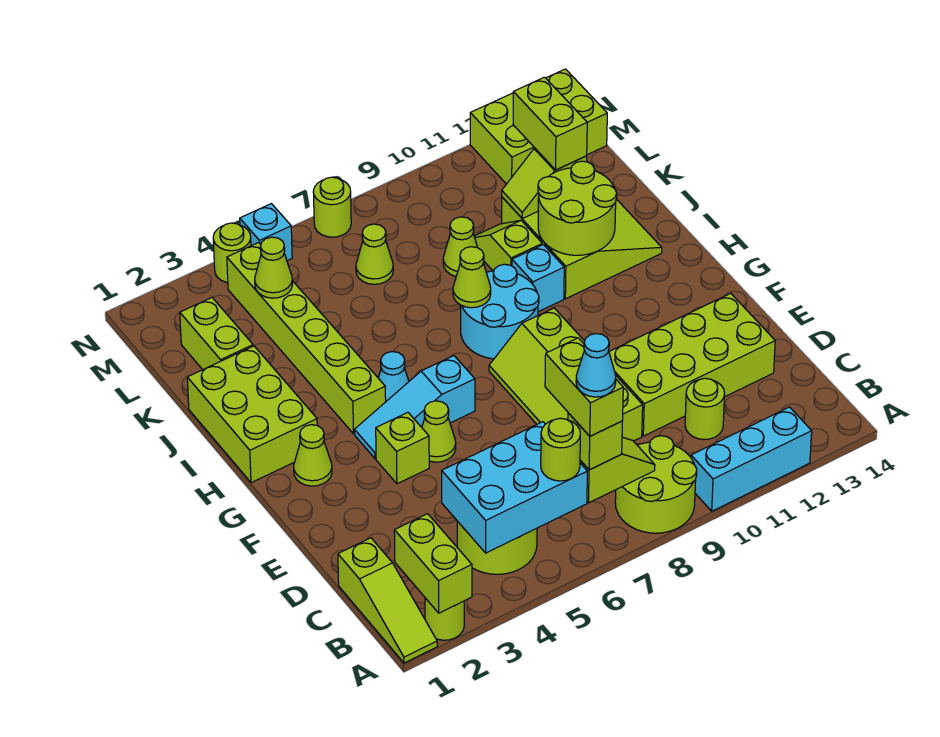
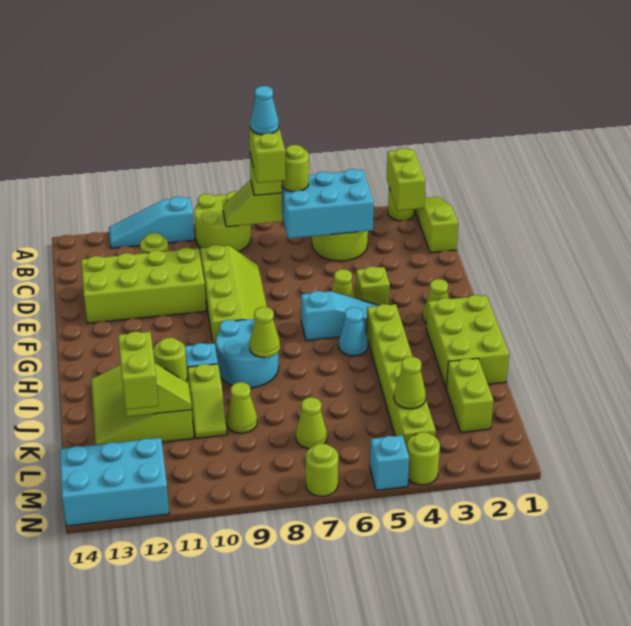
cyan brick A10:A12 level 1 -> cyan slope A10:A12 level 1 top 10
lime round brick I11:J12 level 2 -> lime round brick J11 level 2
lime brick M12:N14 level 1 -> cyan brick M12:N14 level 1

